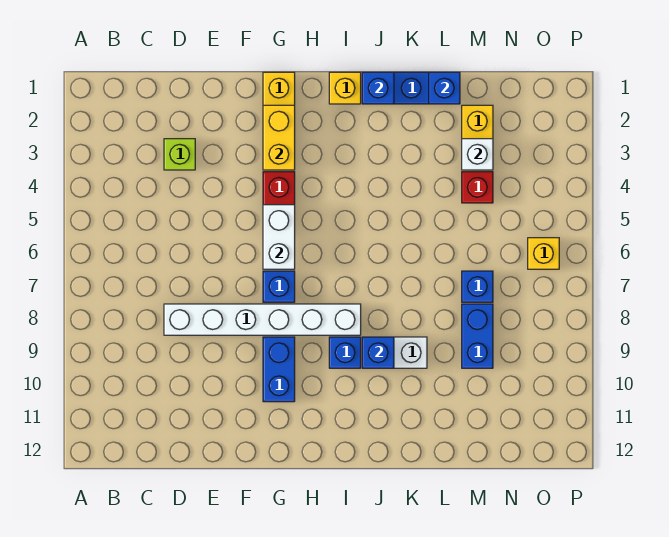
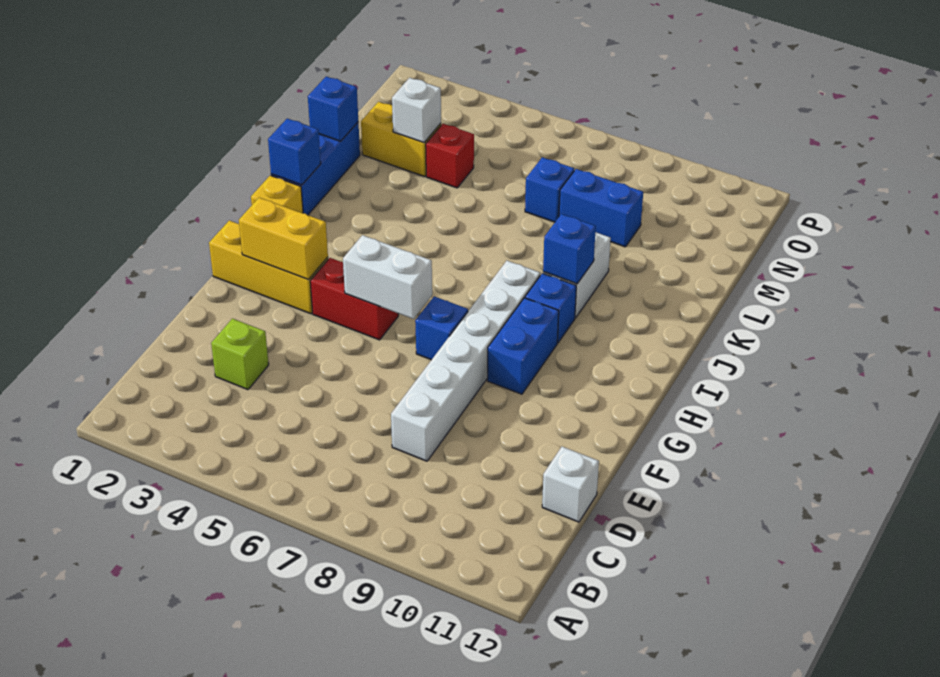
none -> white brick D12 level 1
blue brick G9:G10 level 1 -> blue brick G9:H9 level 1
yellow brick O6 level 1 -> none

